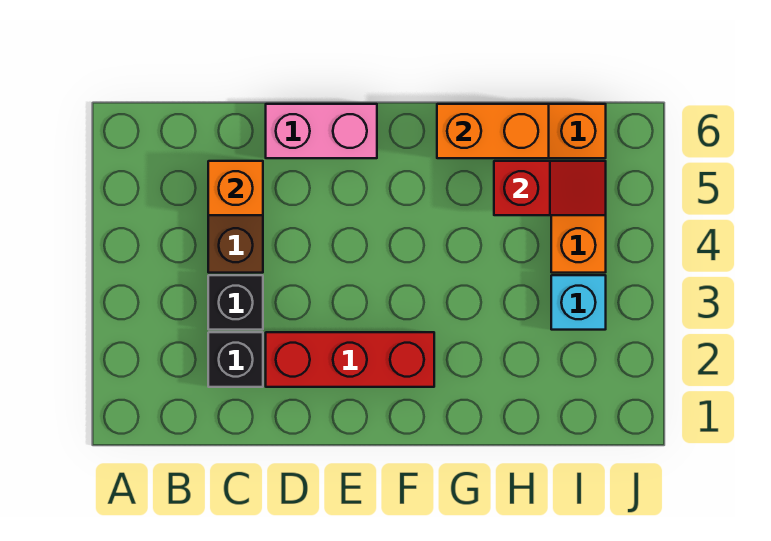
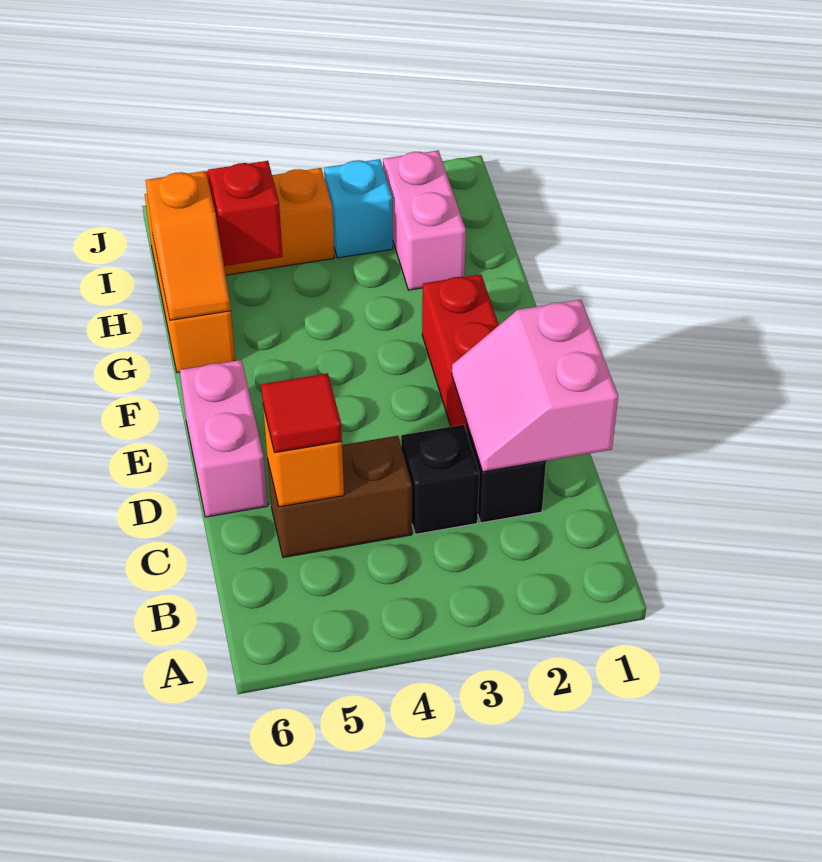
none -> pink slope C1:D2 level 2 top 1
none -> red tile C5 level 3
orange brick G6:H6 level 2 -> orange slope G6:H6 level 2 top H
none -> pink brick H2:I2 level 1

